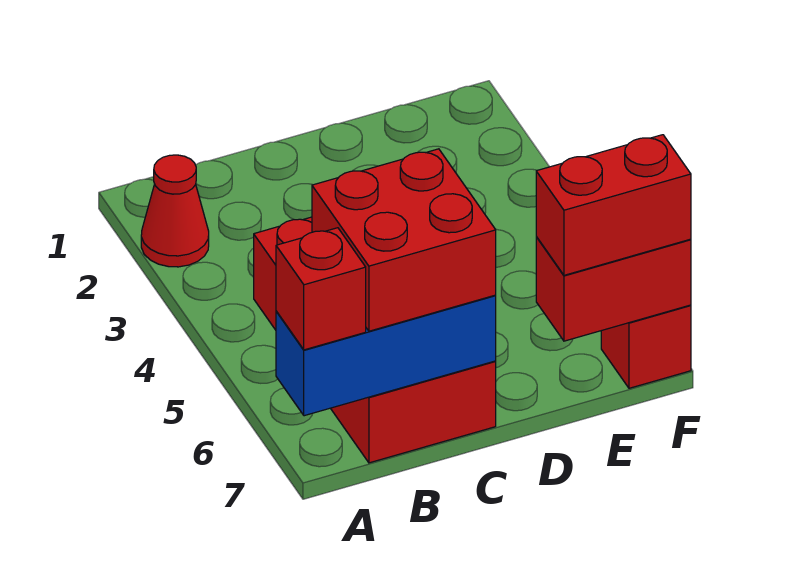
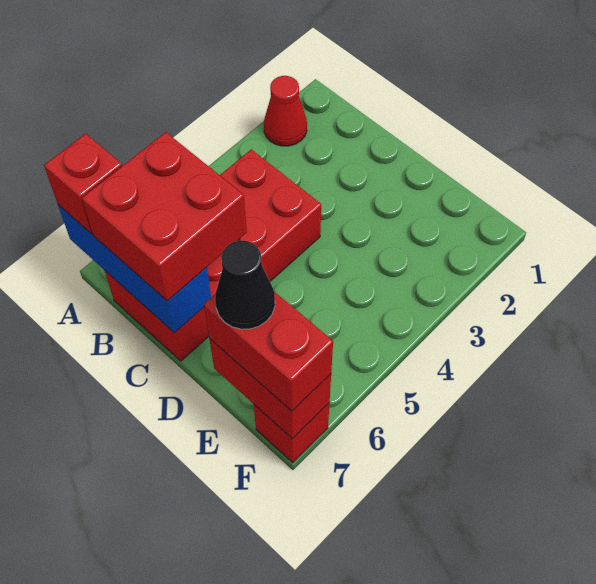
none -> black cone E7 level 4

